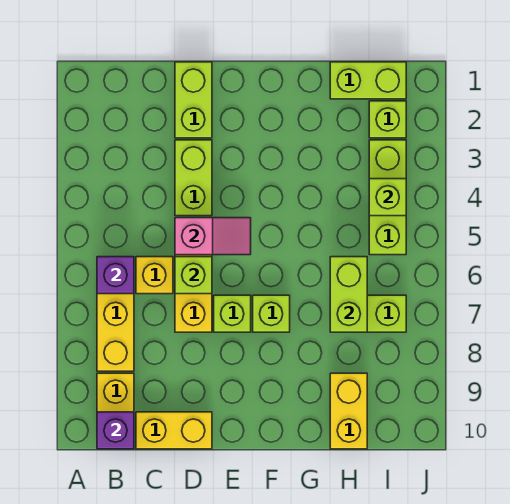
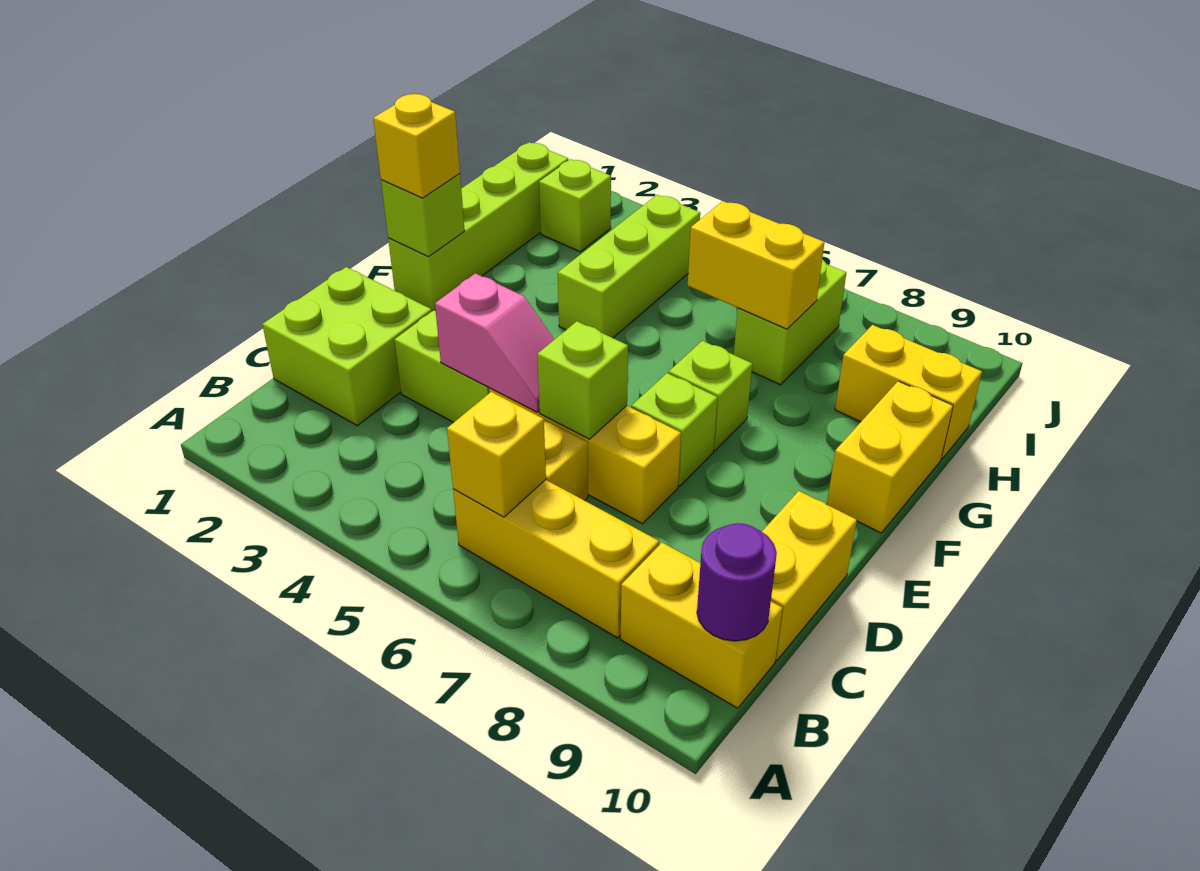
purple brick B6 level 2 -> yellow brick B6 level 2
purple brick B10 level 2 -> purple round brick B10 level 2
lime brick D1:D2 level 1 -> lime brick C1:D2 level 1
pink slope D5:E5 level 2 top D -> pink slope D4:D5 level 2 top 4
none -> yellow brick F1 level 3
none -> yellow brick F10:G10 level 1
lime brick H1:I1 level 1 -> lime brick F1:I1 level 1
lime brick H6:H7 level 2 -> yellow brick H6:H7 level 2
lime brick I3:I5 level 1 -> lime brick G4:I4 level 1
lime brick I4 level 2 -> lime brick F1 level 2

